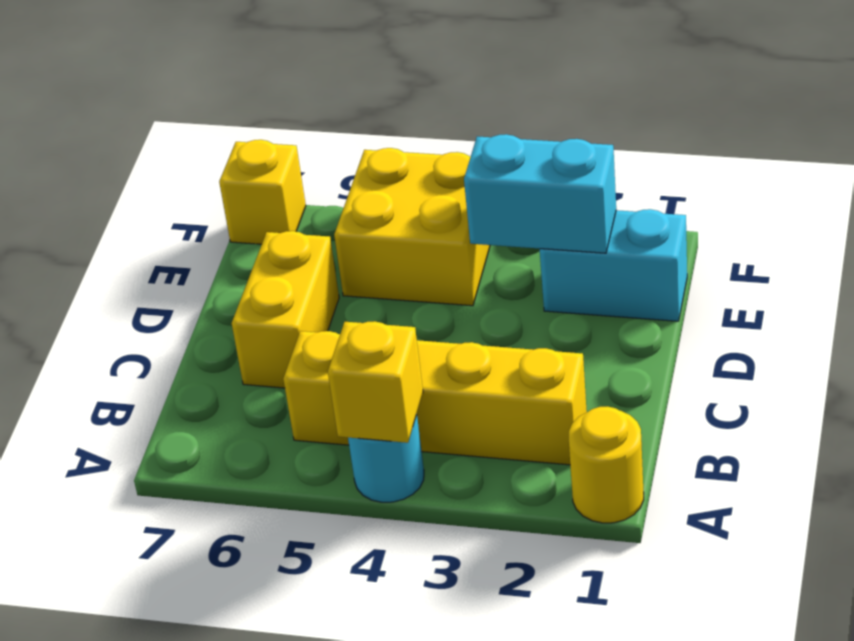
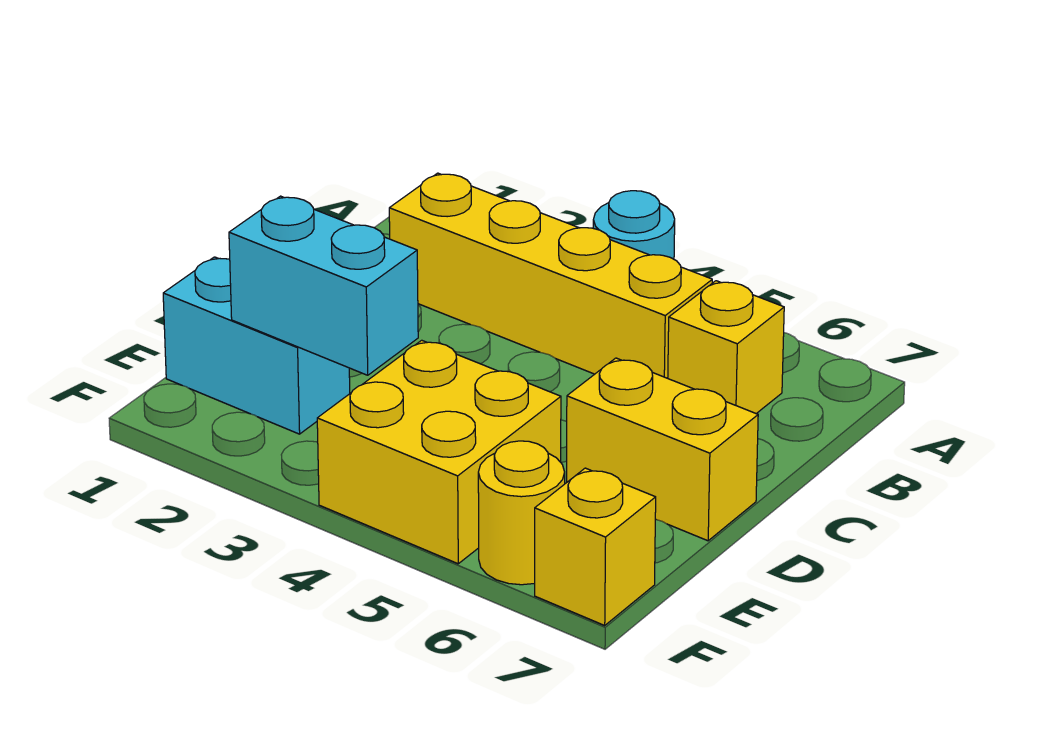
yellow round brick A1 level 1 -> yellow round brick F6 level 1
yellow brick A4 level 2 -> yellow brick B6 level 1
yellow brick C6:D6 level 1 -> yellow brick D6:D7 level 1

